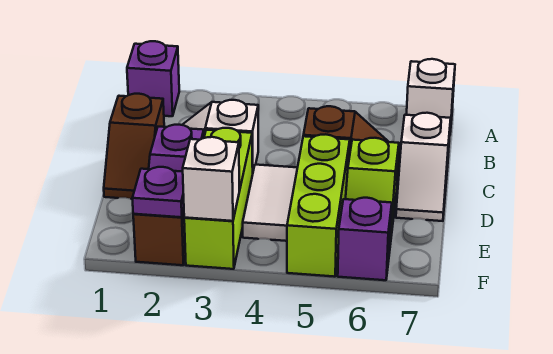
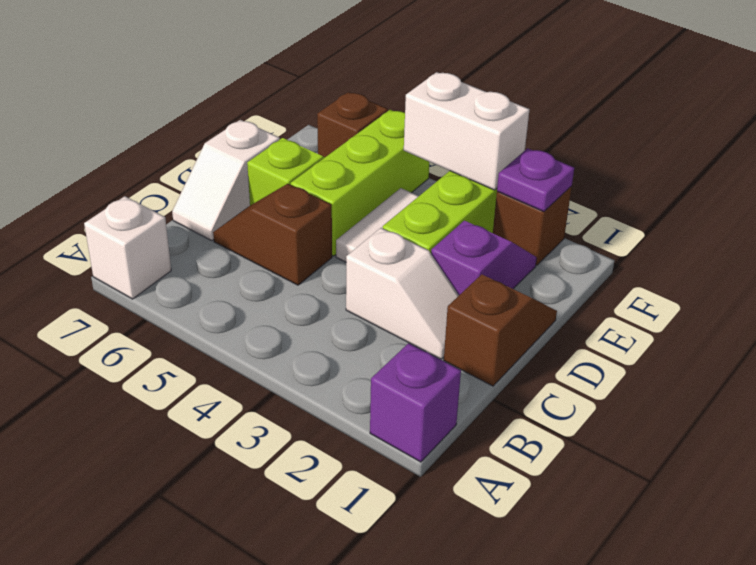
white slope C7:D7 level 1 top C -> white slope C7:D7 level 1 top D
white brick F3 level 2 -> white brick F3:F4 level 2
purple brick F6 level 1 -> brown brick F6 level 1

